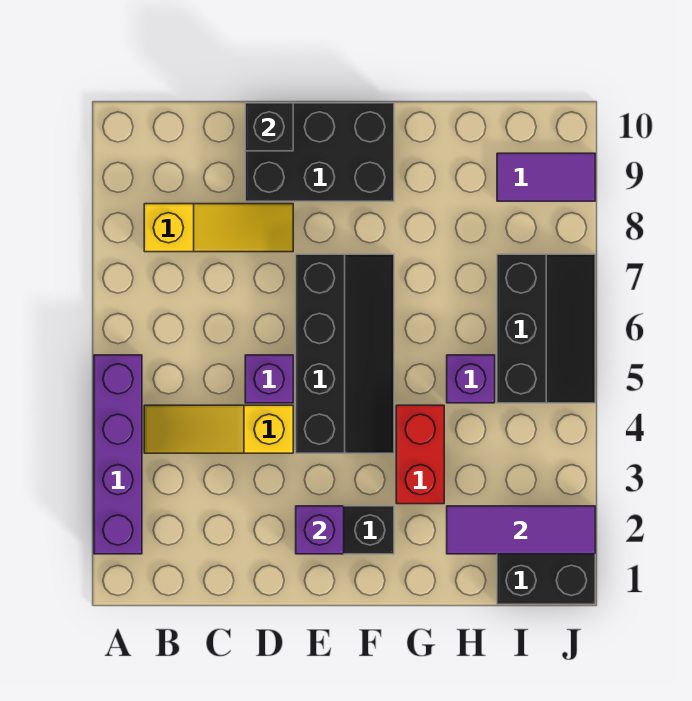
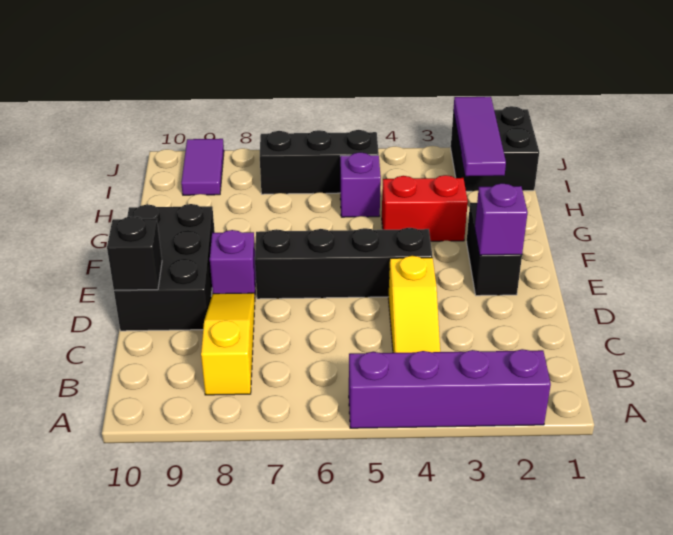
purple brick D5 level 1 -> purple brick E8 level 1

